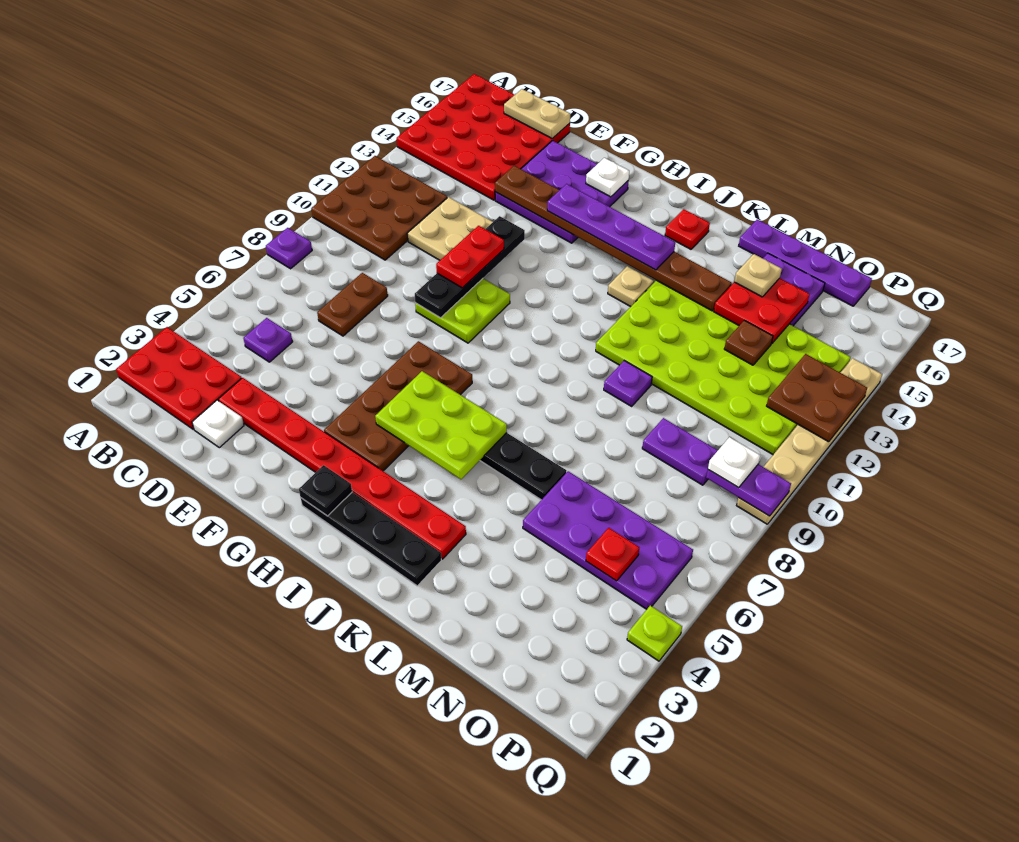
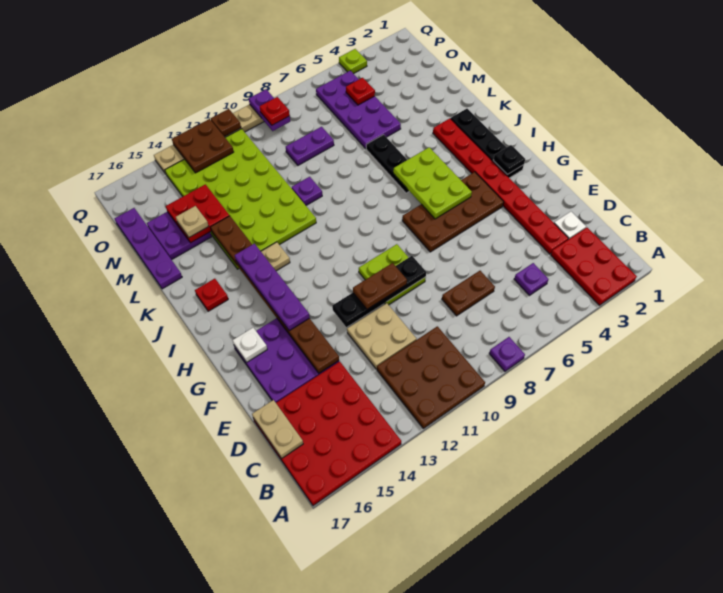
red plate F10:F11 level 3 -> brown plate F10:F11 level 3
purple plate N9:O9 level 1 -> purple plate N8:N9 level 1
brown plate N13 level 2 -> brown plate Q11 level 2
white plate P9 level 3 -> red plate P9 level 3

